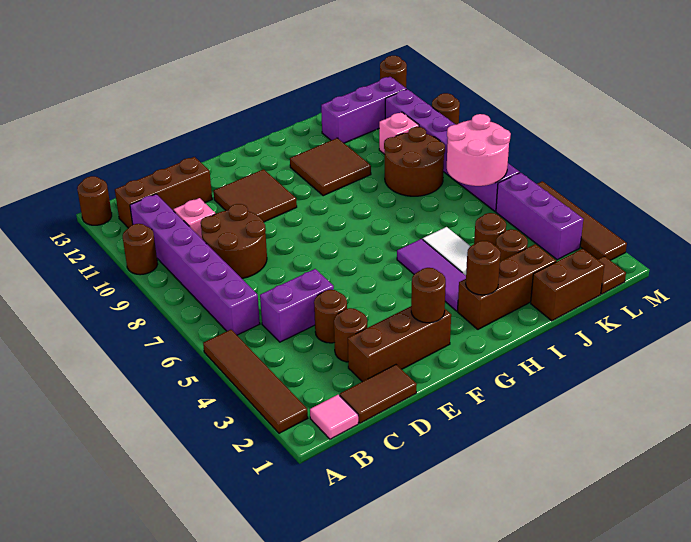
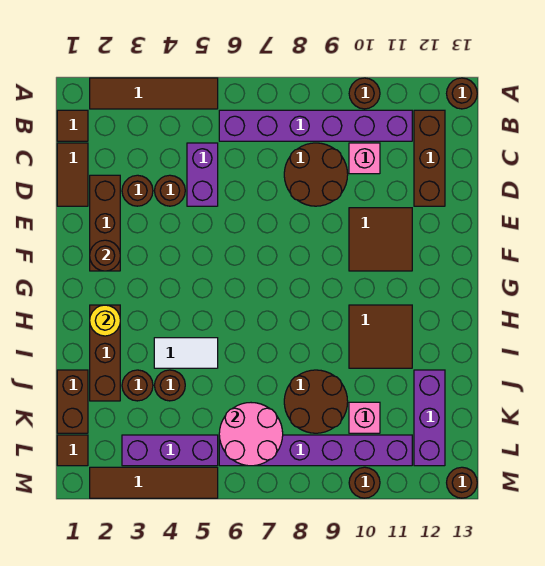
pink tile B1 level 1 -> brown tile B1 level 1
brown round brick H2 level 2 -> yellow round brick H2 level 2
purple tile H3:H5 level 1 -> none

